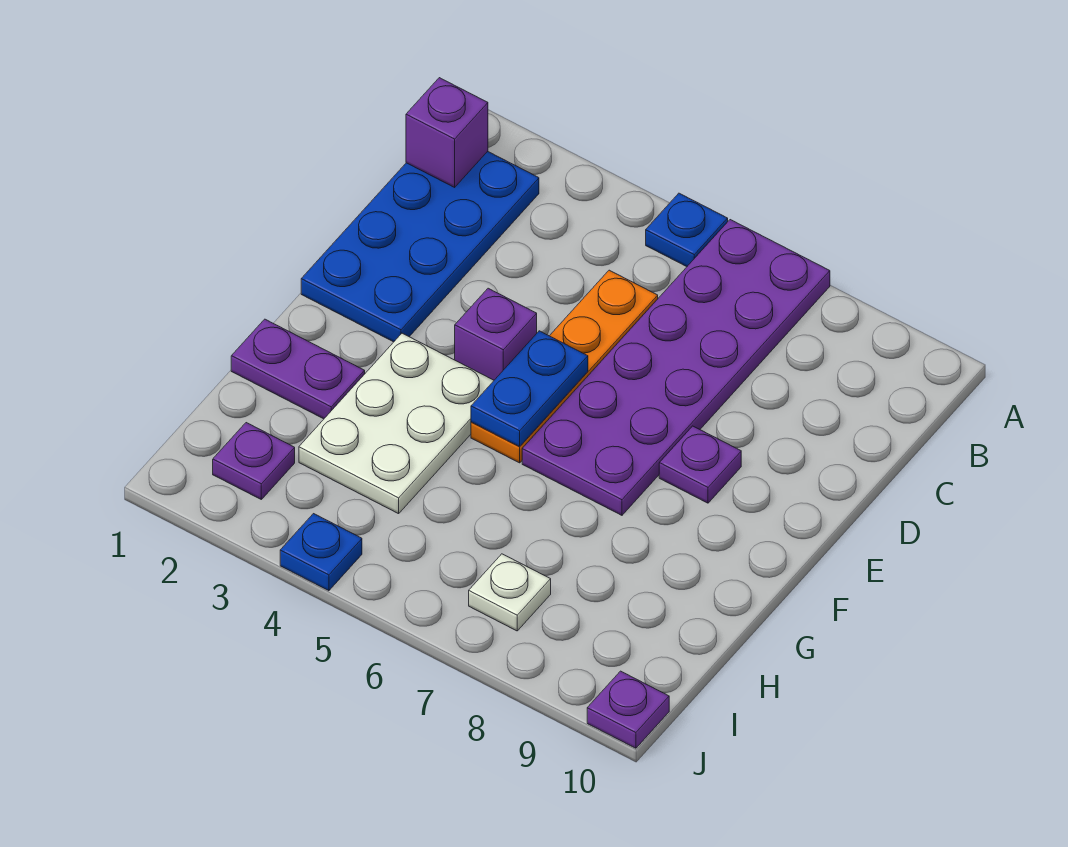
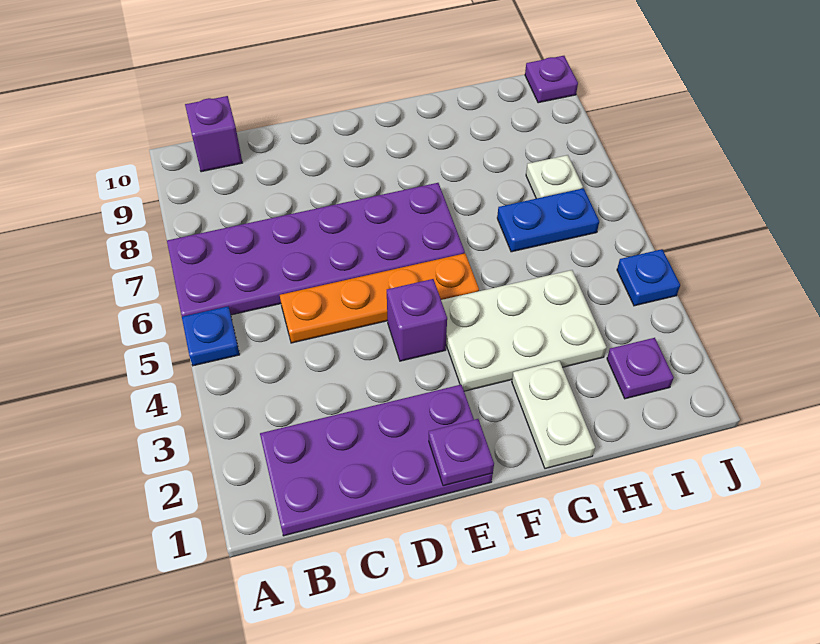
blue plate B1:E2 level 1 -> purple plate B1:E2 level 1
purple brick B1 level 2 -> purple brick B10 level 1
blue plate E5:F5 level 2 -> blue plate H6:I6 level 1
purple plate E8 level 1 -> purple plate E1 level 2
purple plate G1:G2 level 1 -> white plate G1:G2 level 1

